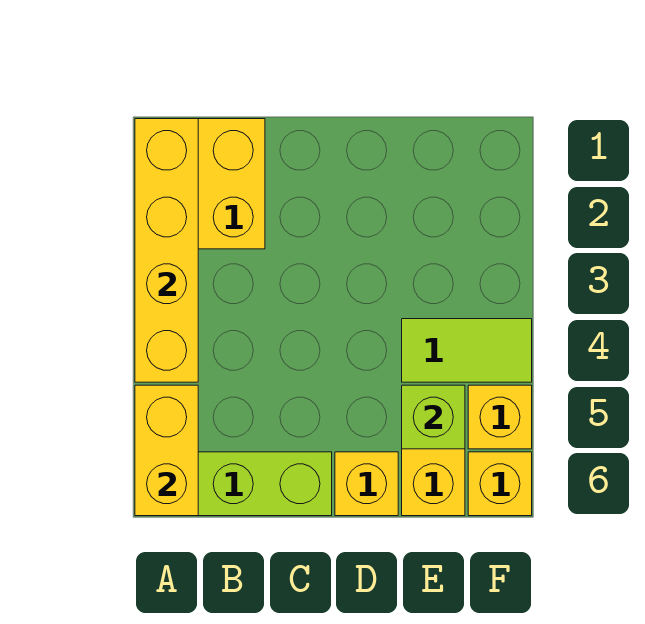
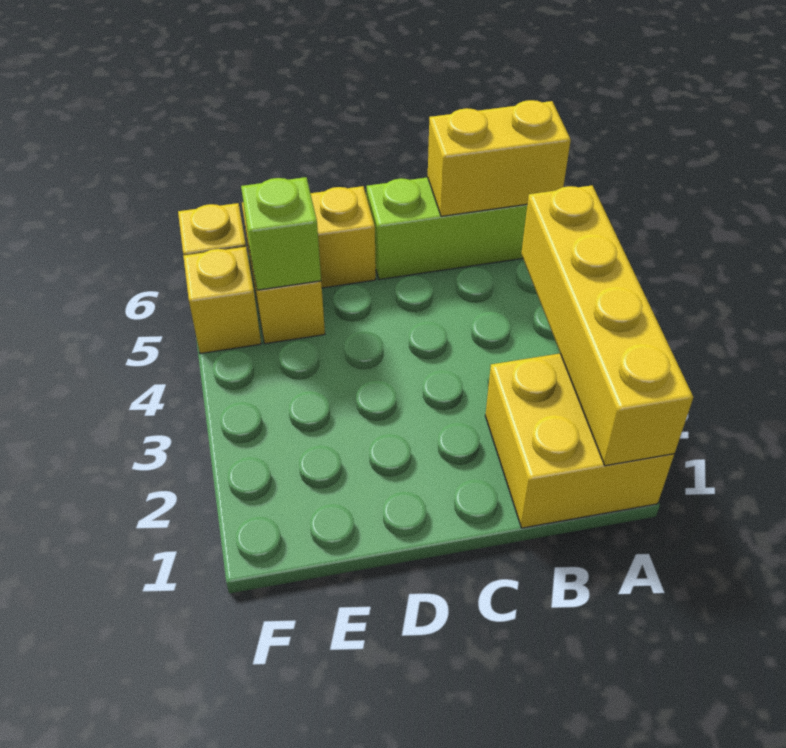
yellow brick A5:A6 level 2 -> yellow brick A6:B6 level 2
lime tile E4:F4 level 1 -> none

